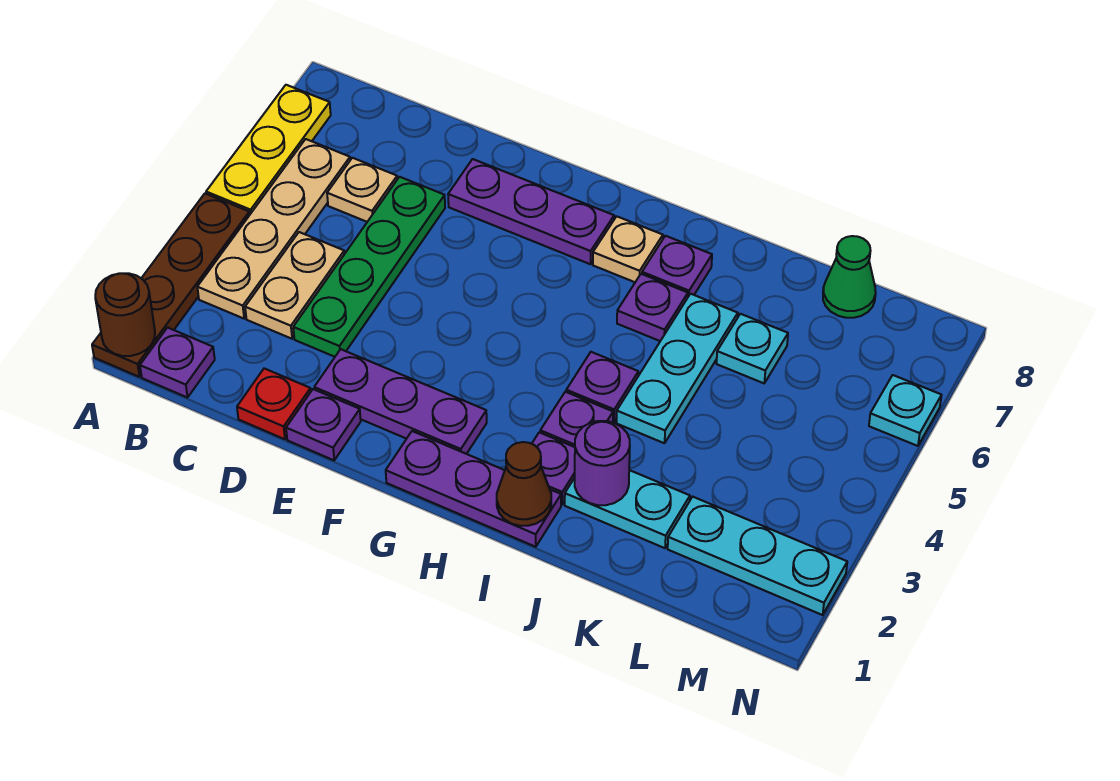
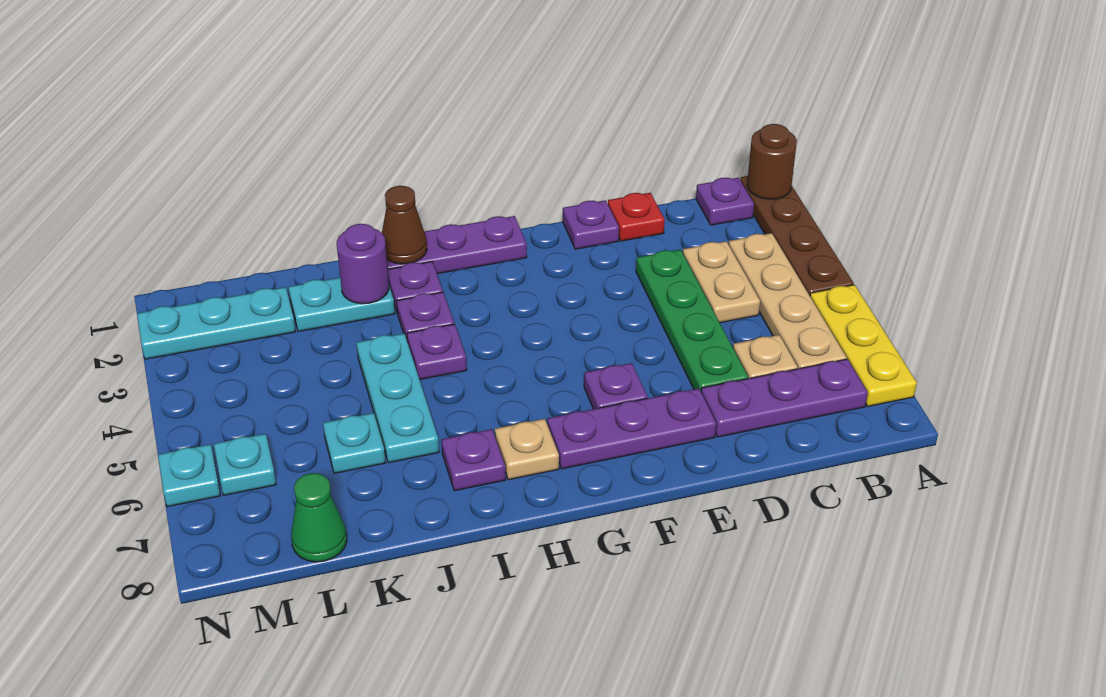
purple plate E2:G2 level 1 -> purple plate B7:D7 level 1
purple plate I6 level 1 -> purple plate F6 level 1
none -> cyan plate M6 level 1

